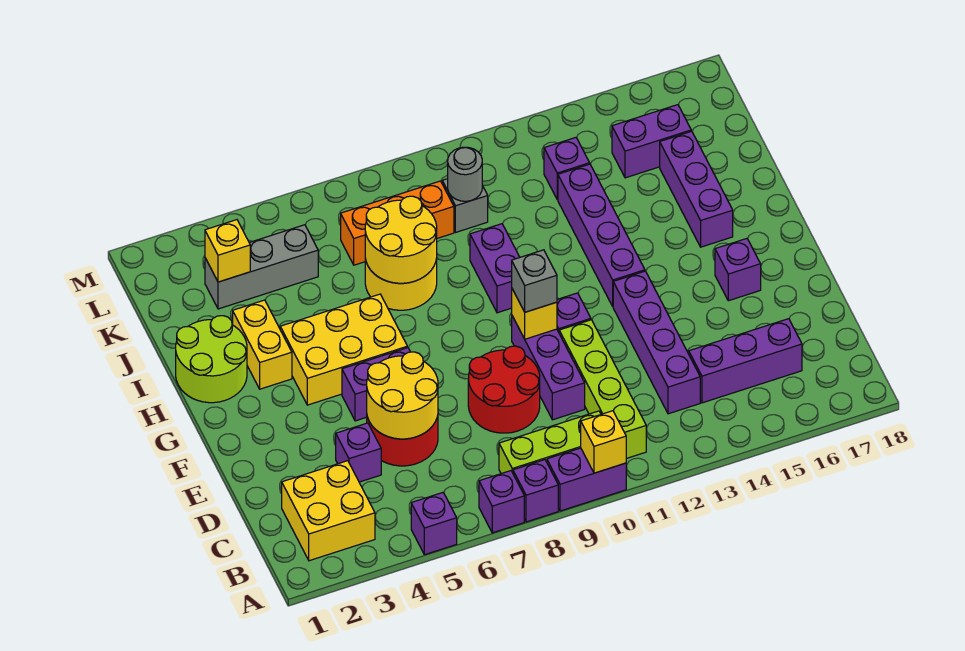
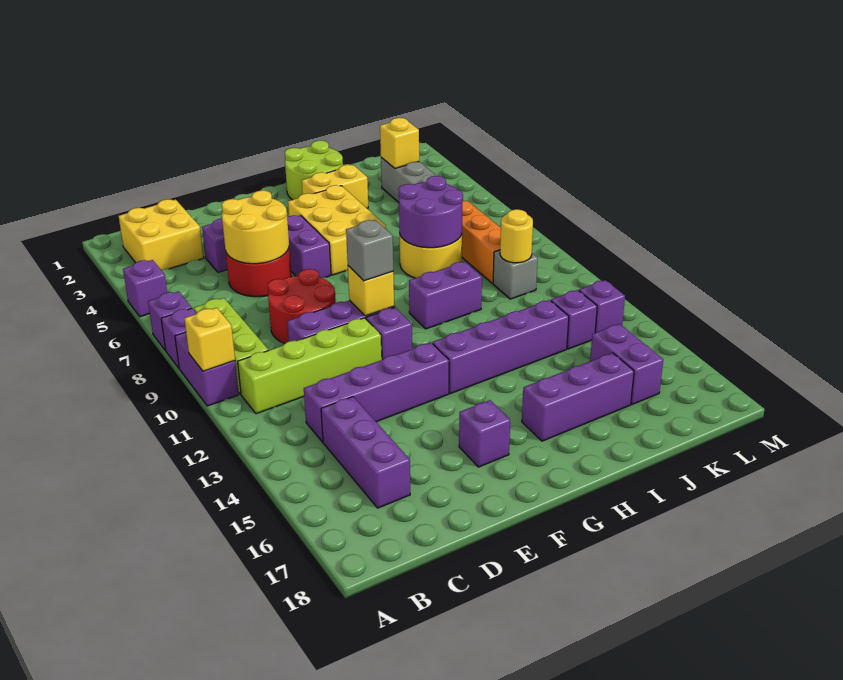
yellow round brick I7:J8 level 2 -> purple round brick I7:J8 level 2
grey round brick K10 level 2 -> yellow round brick K10 level 2
none -> purple brick L13 level 1

